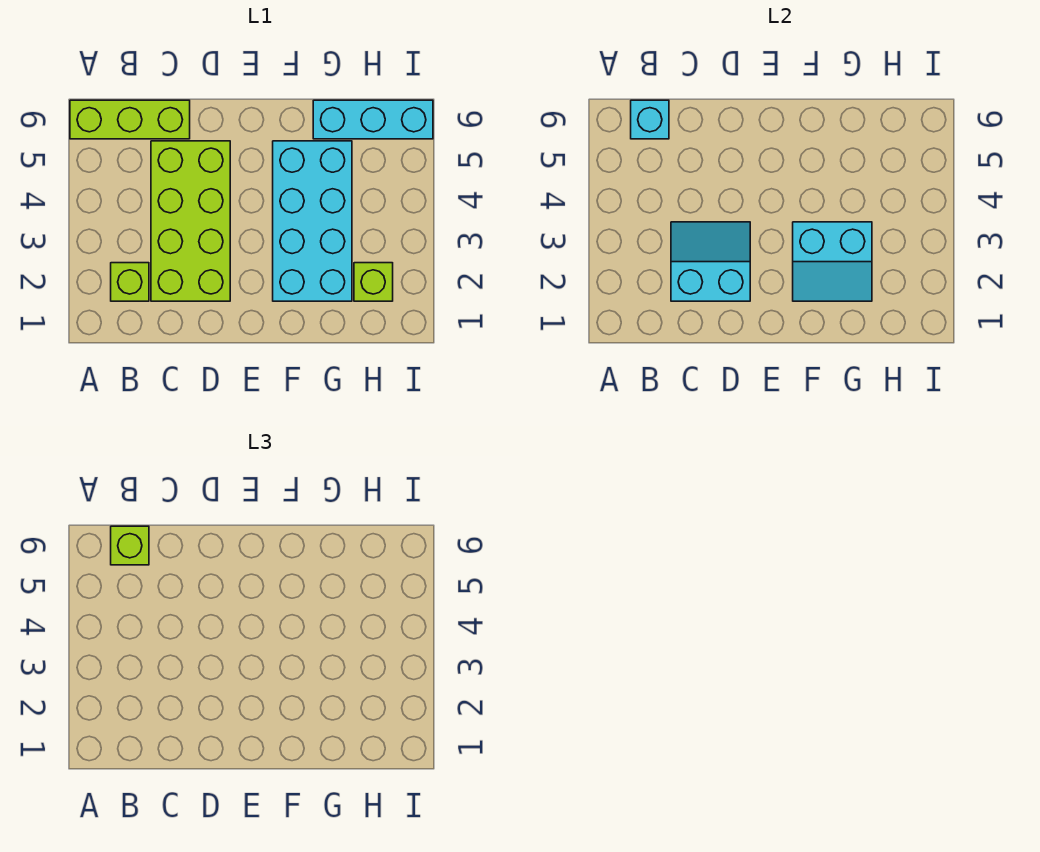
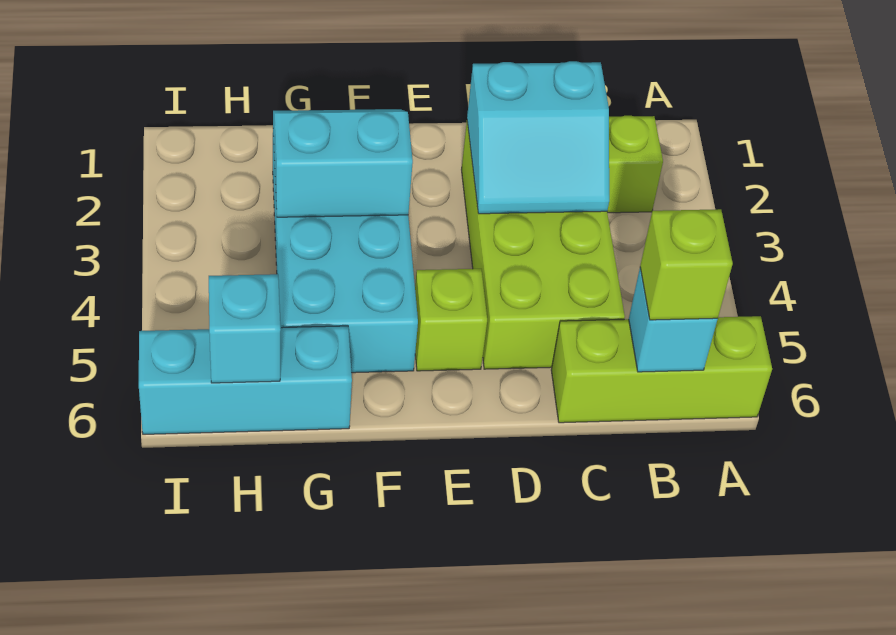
lime brick H2 level 1 -> lime brick E5 level 1
none -> cyan brick H6 level 2

